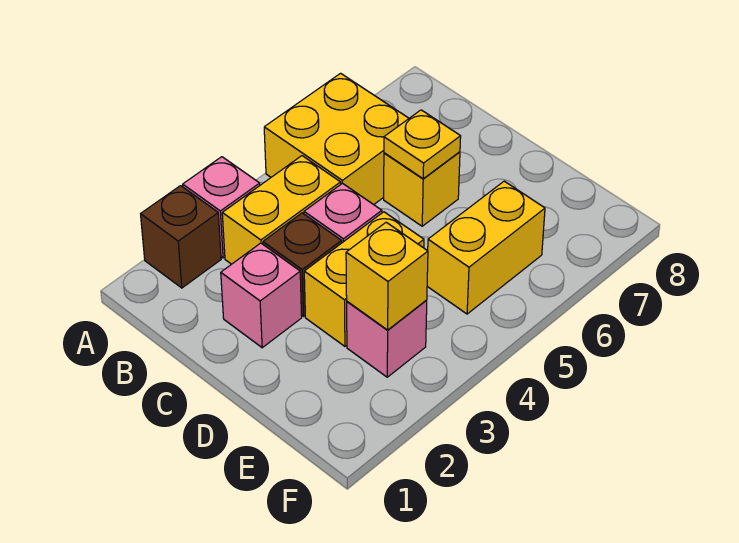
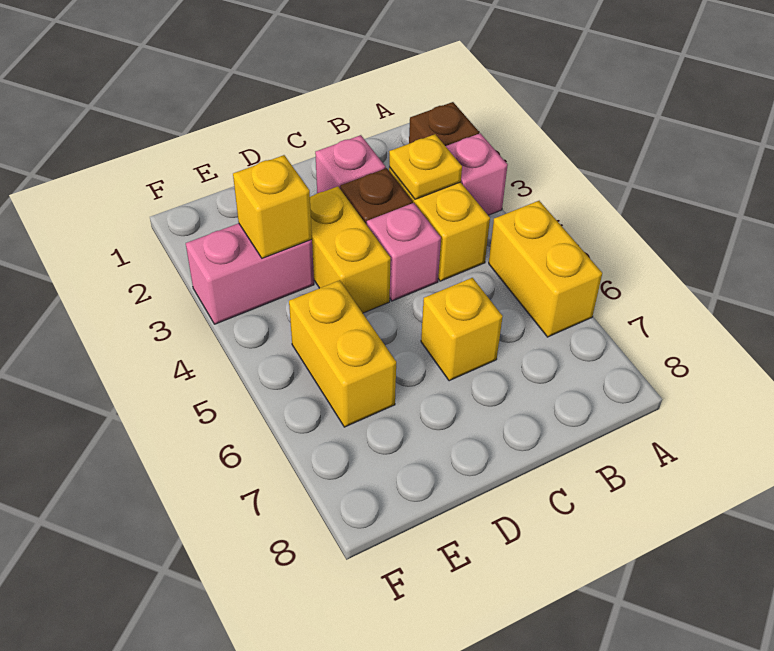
yellow brick A5:B6 level 1 -> yellow brick A5:A6 level 1
yellow plate C6 level 2 -> yellow plate B3 level 2
pink brick E3 level 1 -> pink brick E3:F3 level 1

